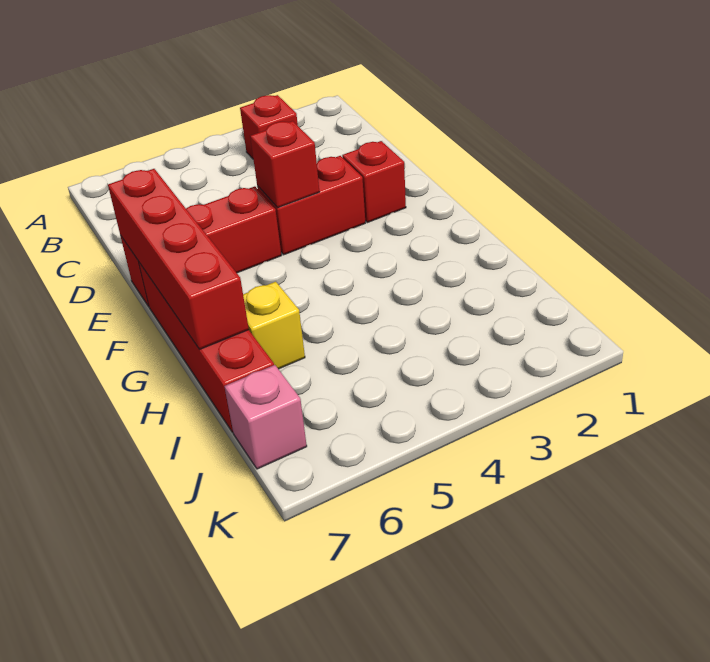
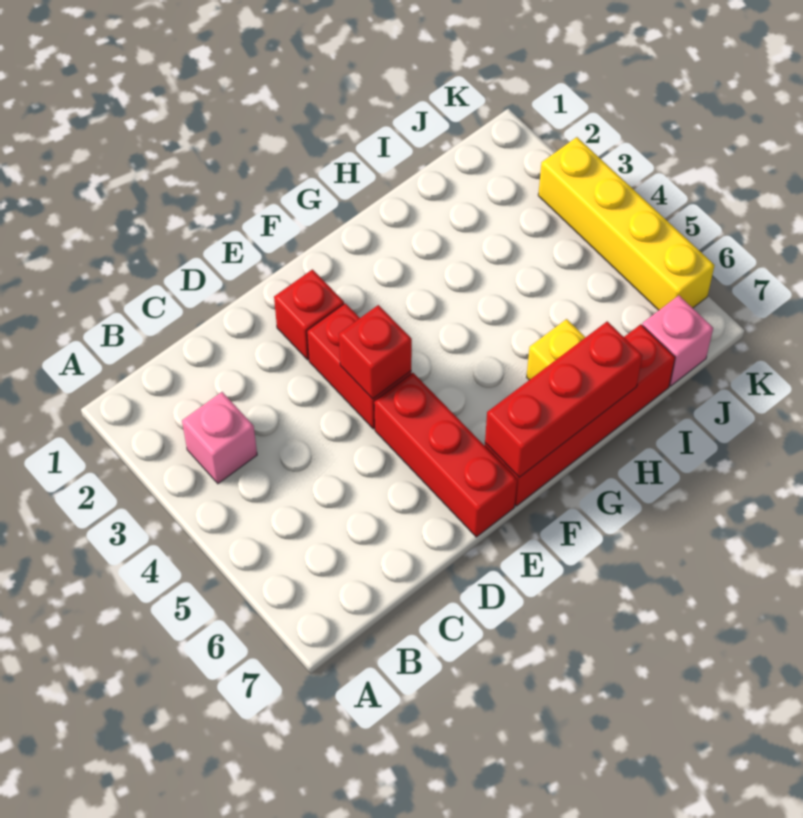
red brick B3 level 1 -> pink brick B3 level 1
red brick E7:H7 level 2 -> red brick F7:H7 level 2
none -> yellow brick K3:K6 level 1

